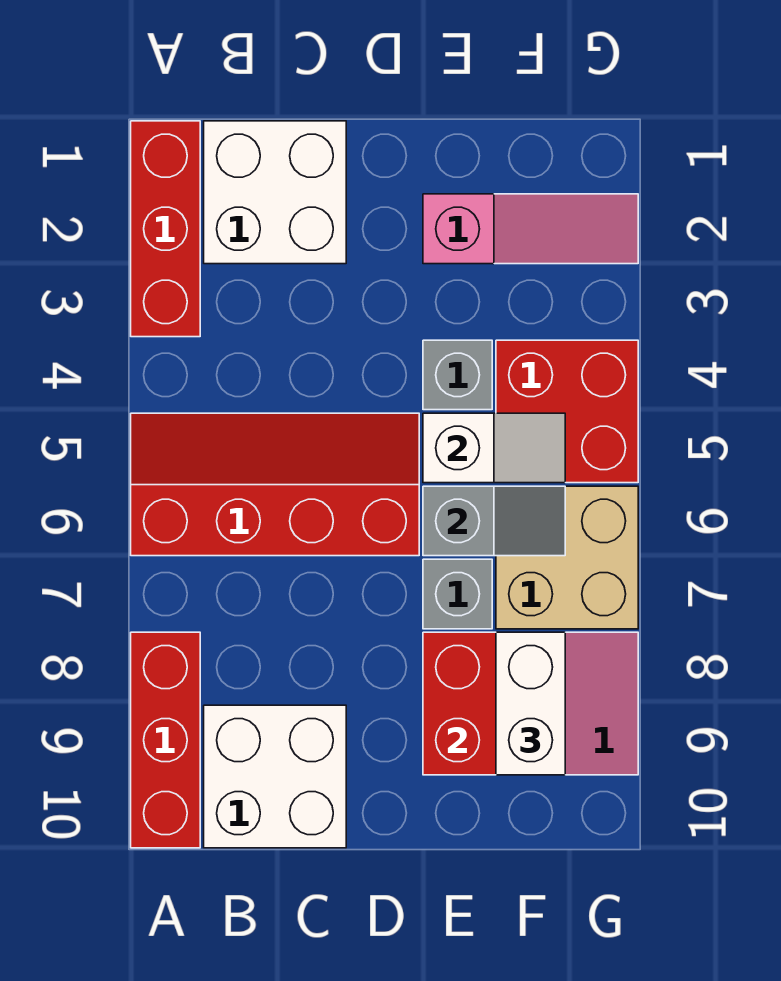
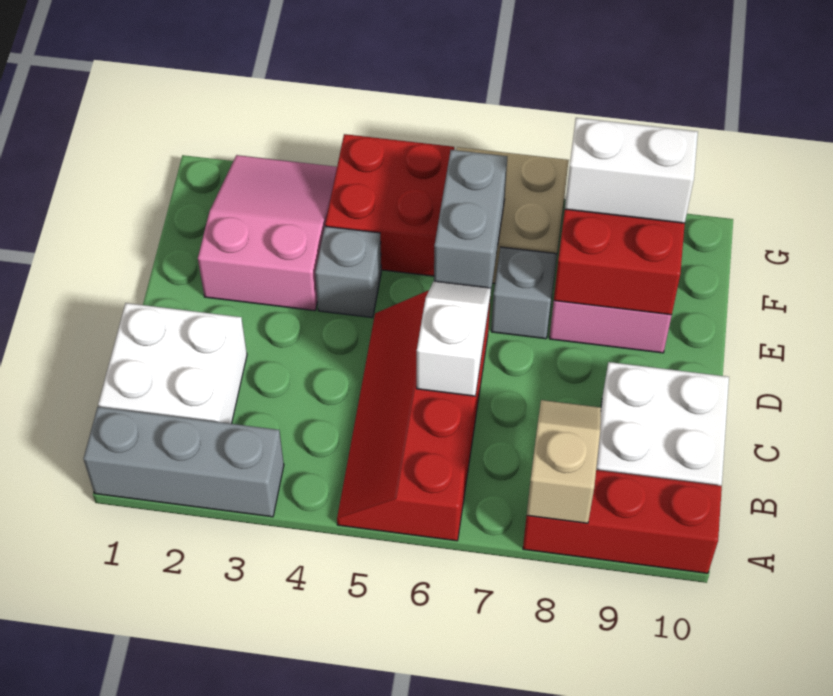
red brick A1:A3 level 1 -> grey brick A1:A3 level 1
none -> tan slope A8:B8 level 2 top A
pink slope E2:G2 level 1 top E -> pink slope E2:G3 level 1 top E
white slope E5:F5 level 2 top E -> white slope C6:D6 level 2 top C
grey slope E6:F6 level 2 top E -> grey brick E6:F6 level 2

